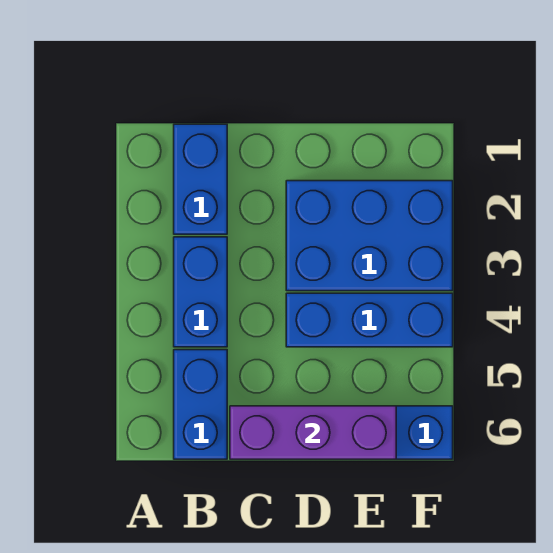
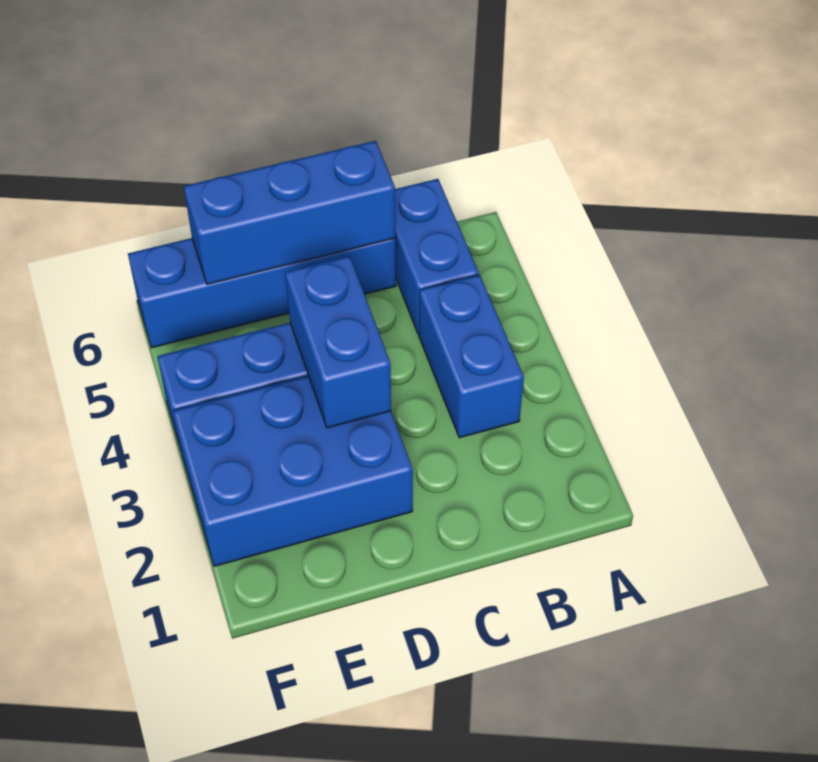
blue brick B1:B2 level 1 -> blue brick D3:D4 level 2
purple brick C6:E6 level 2 -> blue brick C6:E6 level 2

